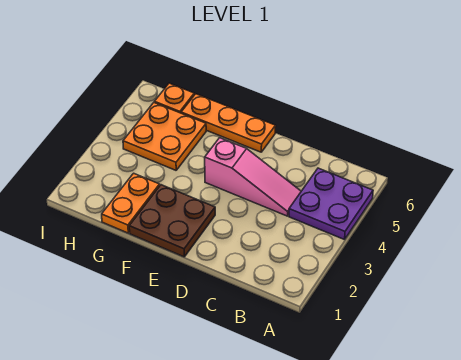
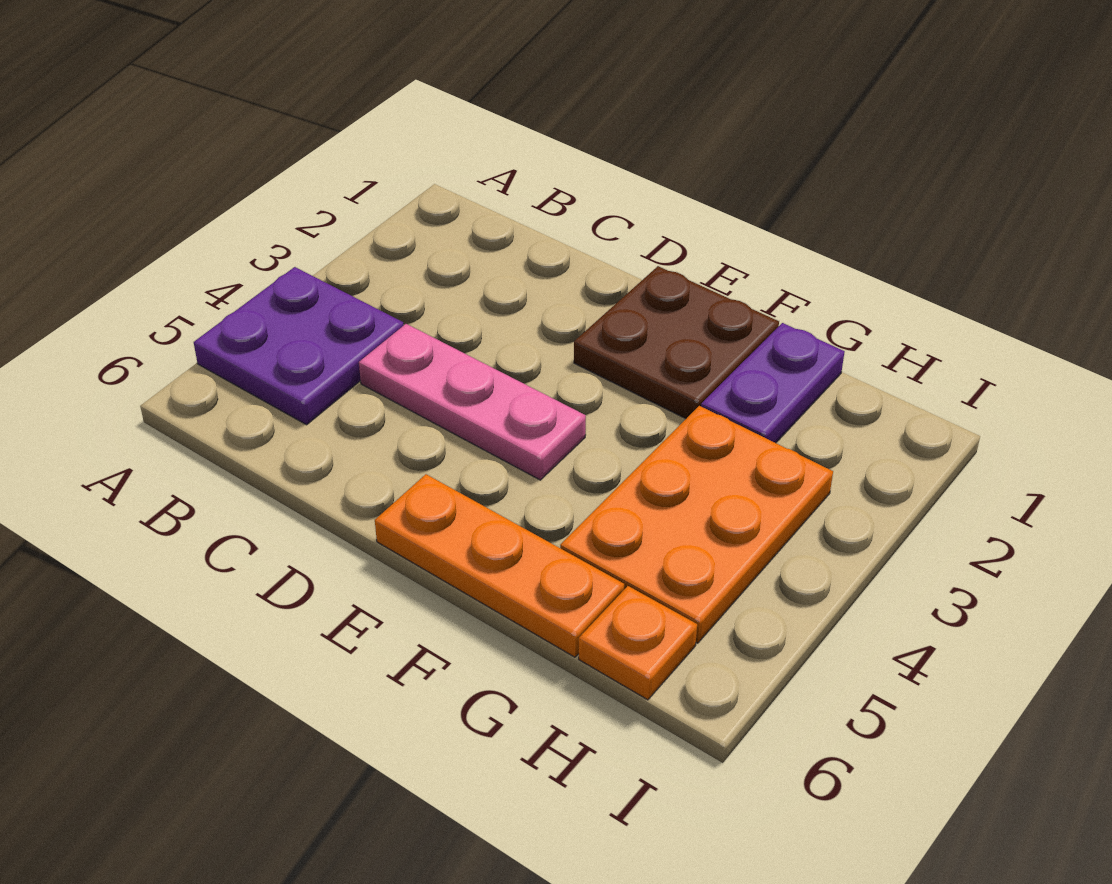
pink slope C4:E4 level 1 top E -> pink plate C4:E4 level 1
orange plate G1:G2 level 1 -> purple plate G1:G2 level 1
orange plate G4:H5 level 1 -> orange plate G3:H5 level 1

